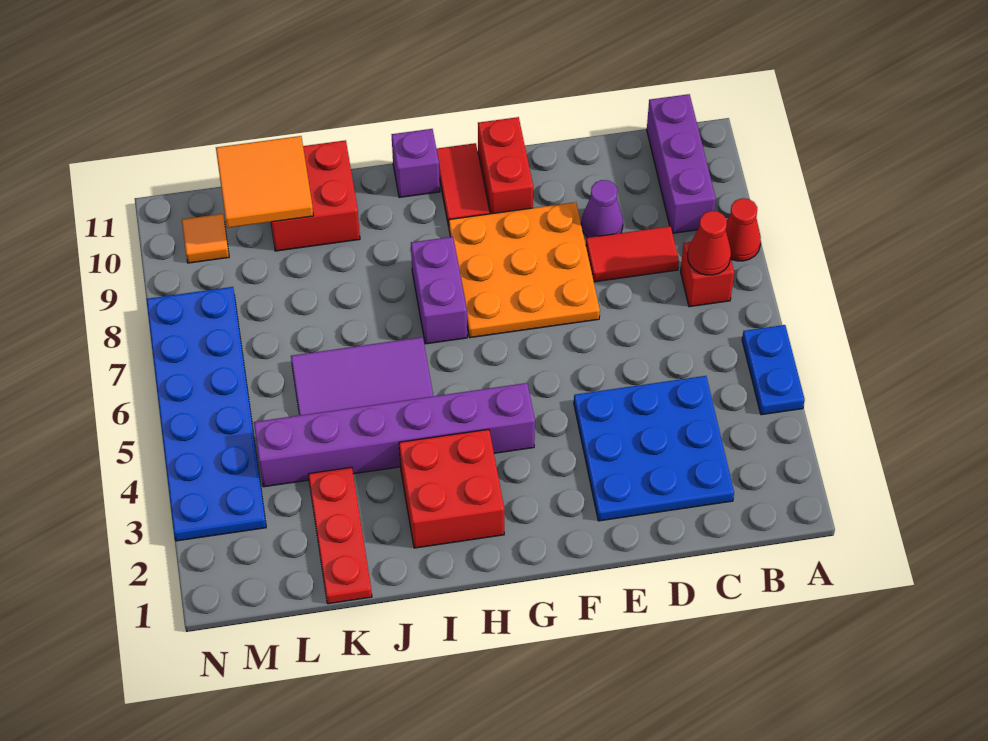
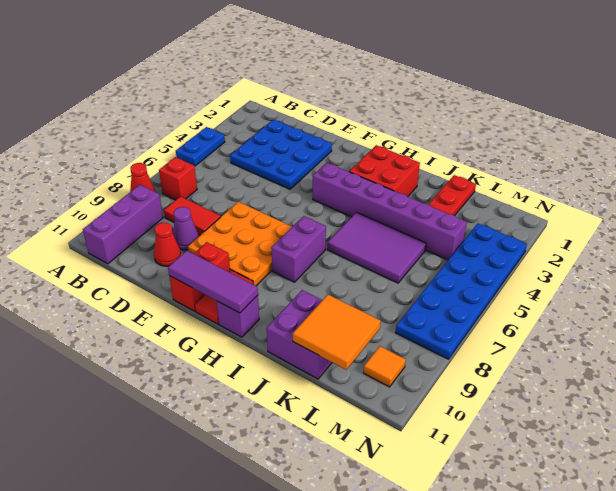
red cone B7 level 2 -> red cone D10 level 1
none -> purple tile F11:H11 level 2
red brick J10:K11 level 1 -> purple brick J10:K11 level 1

